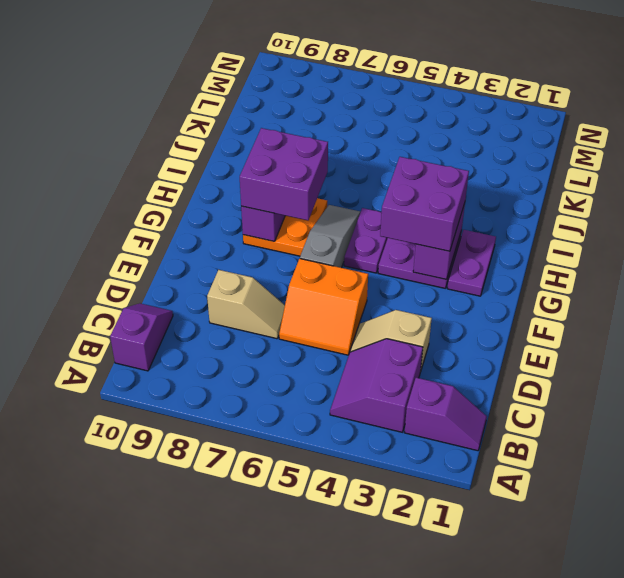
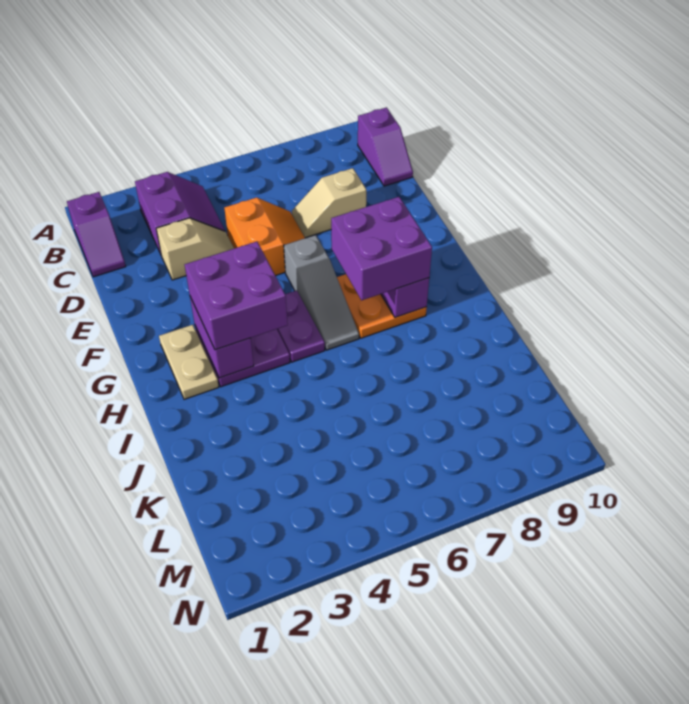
purple slope B1:B2 level 1 top 2 -> purple slope B1:C1 level 1 top B
orange slope D5:E6 level 1 top E -> orange slope D5:E6 level 1 top 5
purple plate G2:H2 level 1 -> tan plate G2:H2 level 1

